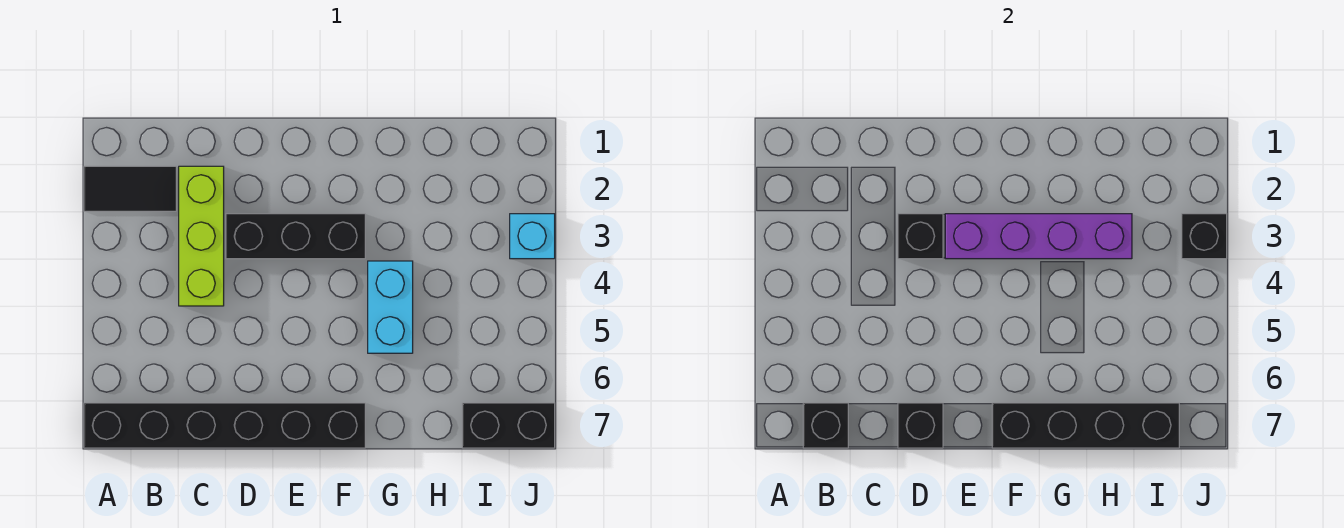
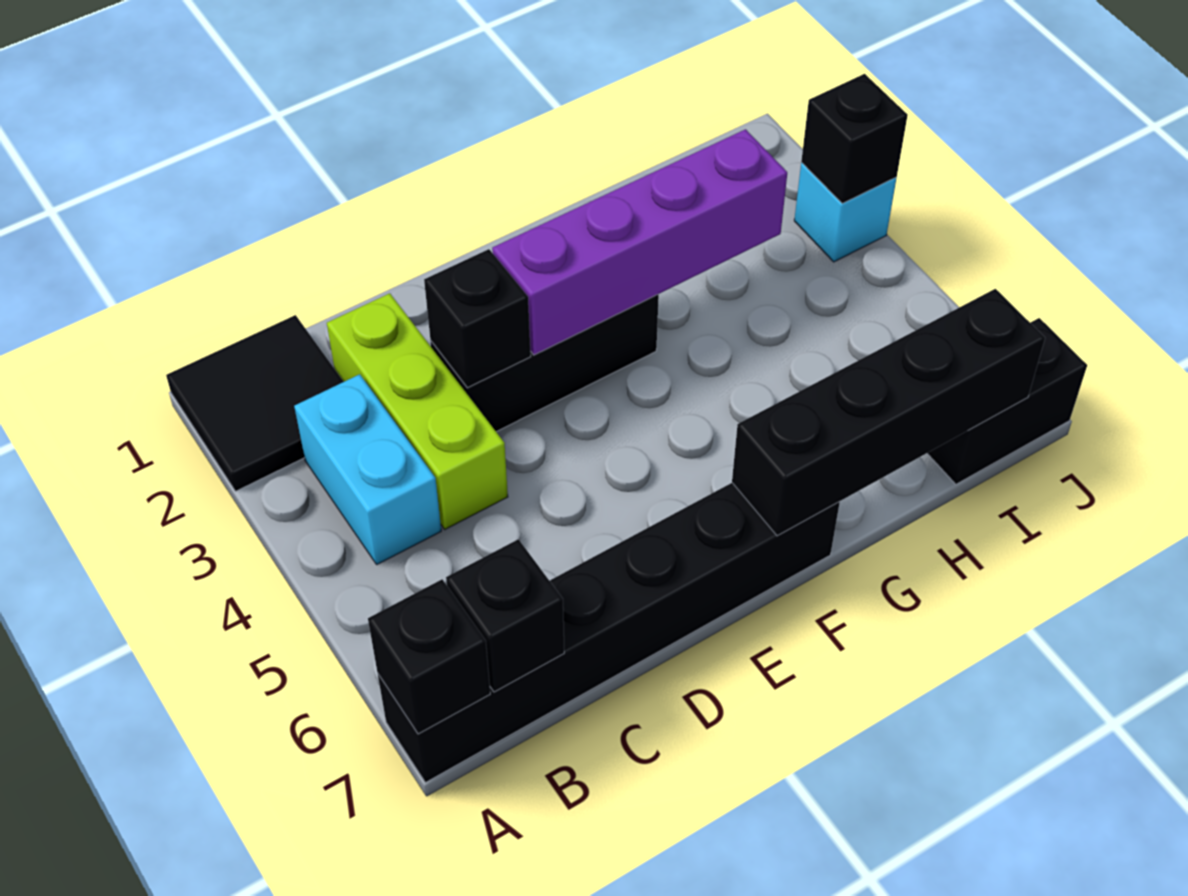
black tile A2:B2 level 1 -> black tile A1:B2 level 1
black brick D7 level 2 -> black brick A7 level 2
cyan brick G4:G5 level 1 -> cyan brick B3:B4 level 1

